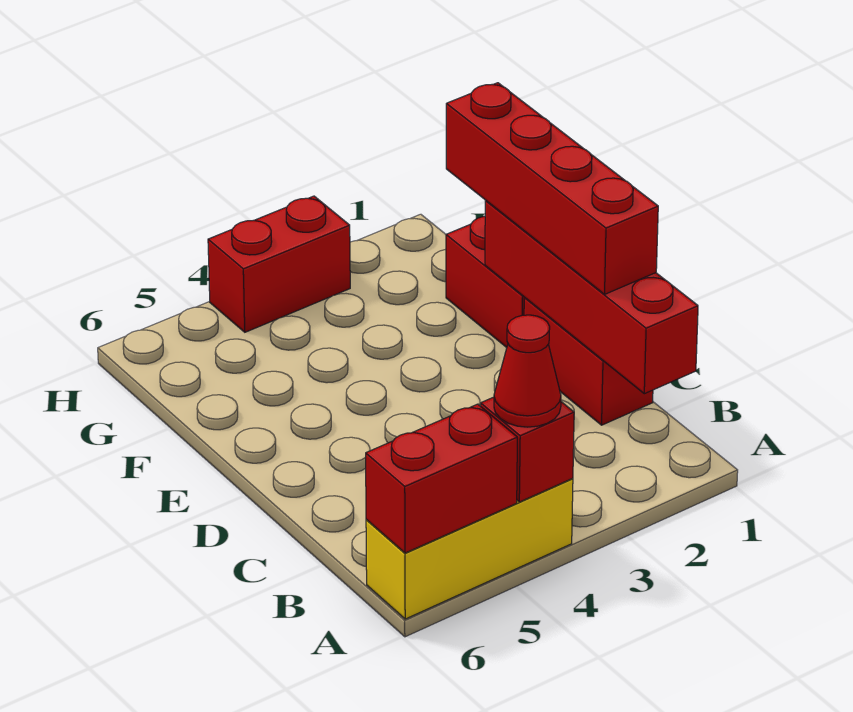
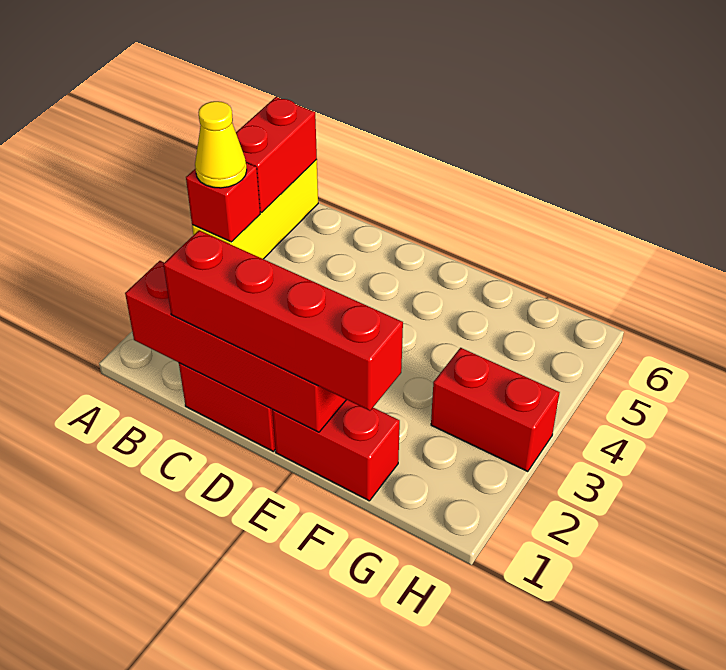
red cone A4 level 3 -> yellow cone A4 level 3
red brick H3:H4 level 1 -> red brick G3:H3 level 1

